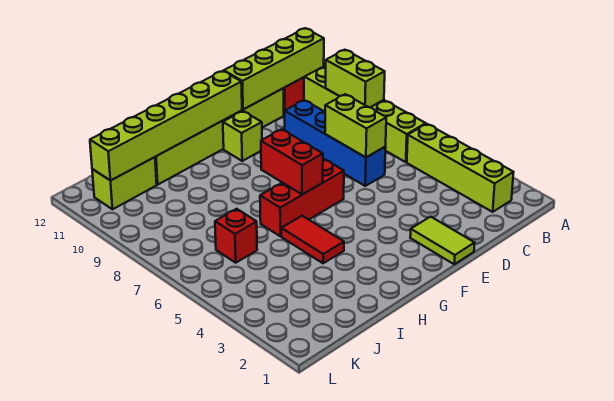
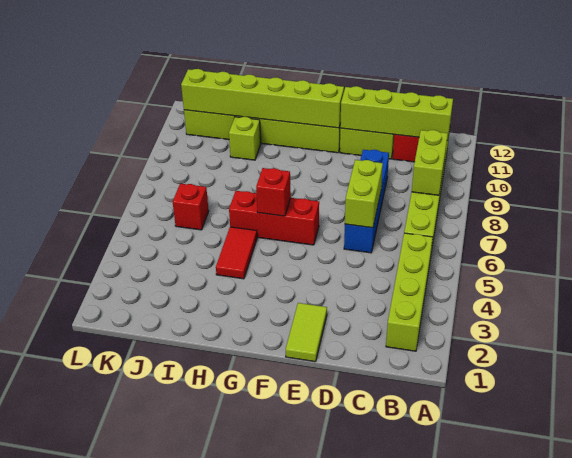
lime brick F10 level 1 -> lime brick I10 level 1
red brick G6:G7 level 2 -> red brick G6 level 2

